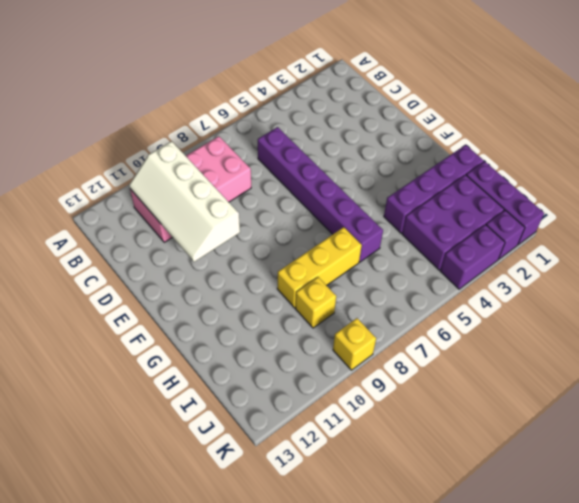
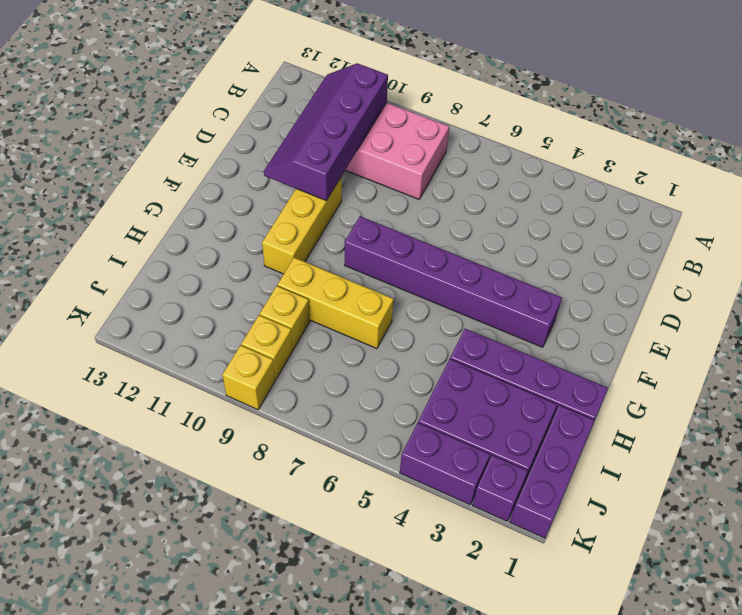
white slope B10:E11 level 2 top 10 -> purple slope B10:E11 level 2 top 10
purple brick C6:H6 level 1 -> purple brick F3:F8 level 1
none -> yellow brick E10:G10 level 1
none -> yellow brick J9 level 1

